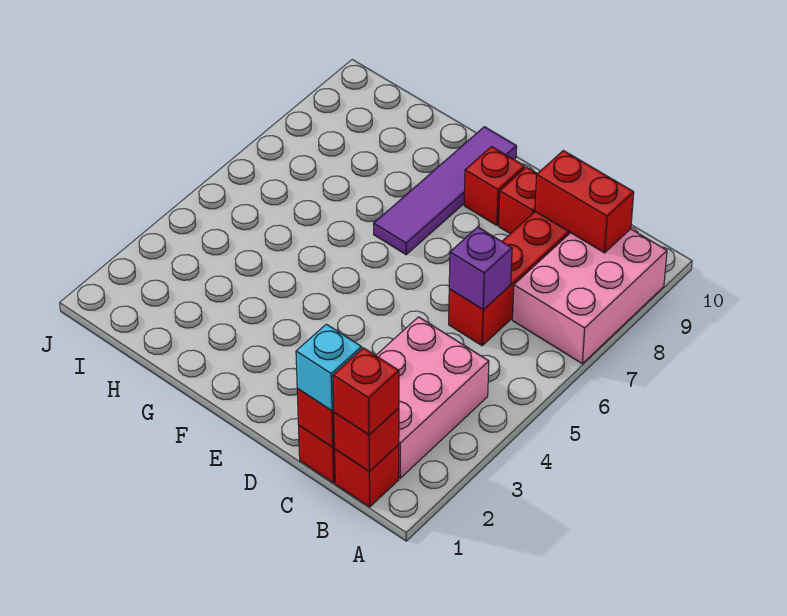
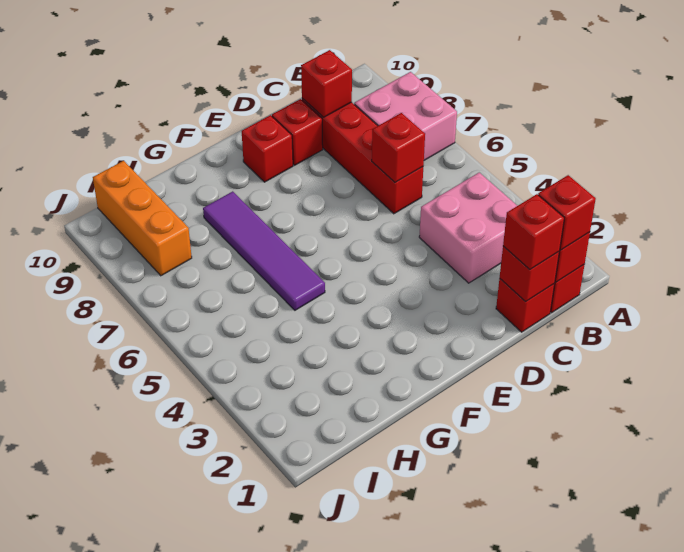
pink brick A7:B9 level 1 -> pink brick A7:B8 level 1
pink brick B2:C4 level 1 -> pink brick B3:C4 level 1
red brick B9:C9 level 2 -> red brick C9 level 2
cyan brick C1 level 3 -> red brick C1 level 3
purple brick C6 level 2 -> red brick C6 level 2
purple tile F7:F10 level 1 -> purple tile G5:G8 level 1
none -> orange brick I8:I10 level 1

